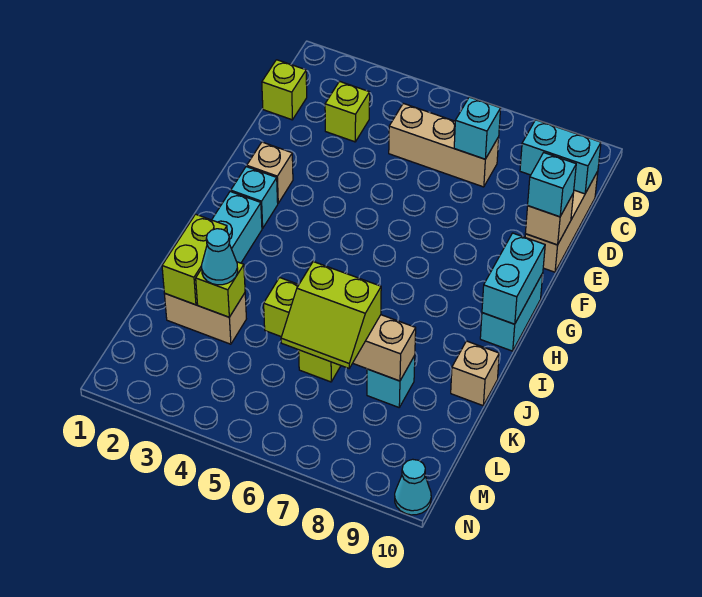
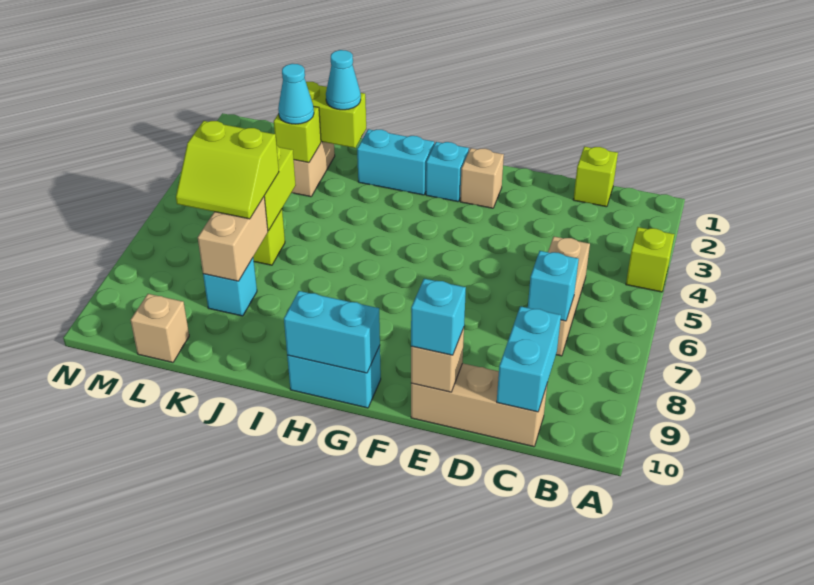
lime brick C3 level 1 -> lime brick A4 level 1
tan brick J10 level 1 -> tan brick L10 level 1
lime slope K6:L7 level 3 top K -> lime slope K6:L7 level 3 top 6
cyan cone N10 level 1 -> cyan cone J2 level 3

